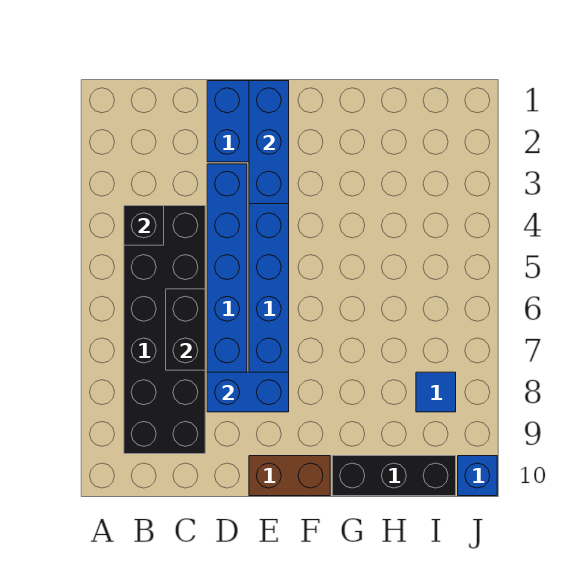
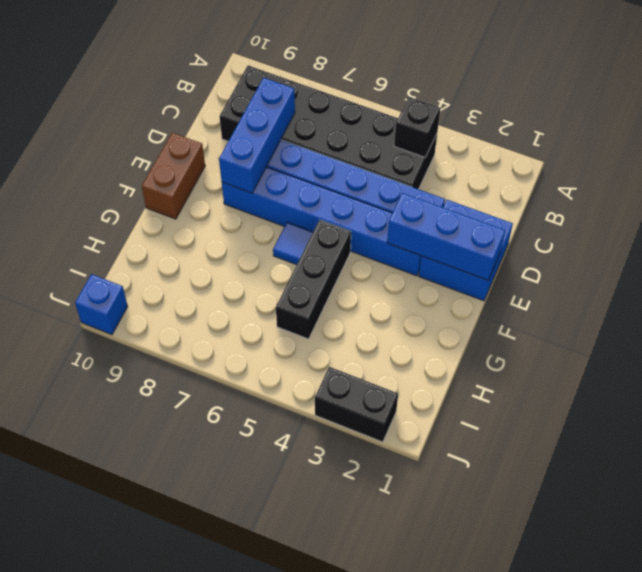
black brick C6:C7 level 2 -> black brick J2:J3 level 1
blue brick D8:E8 level 2 -> blue brick C8:E8 level 2
black brick G10:I10 level 1 -> black brick F5:H5 level 1
blue tile I8 level 1 -> blue tile F6 level 1

